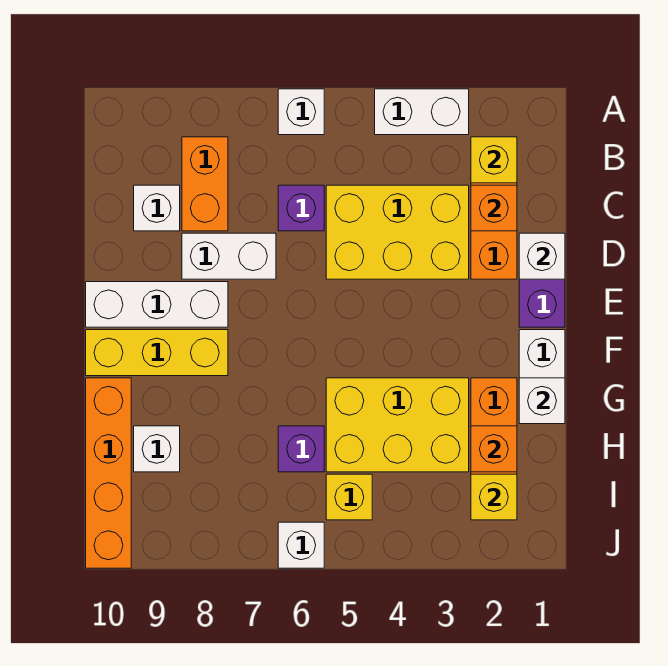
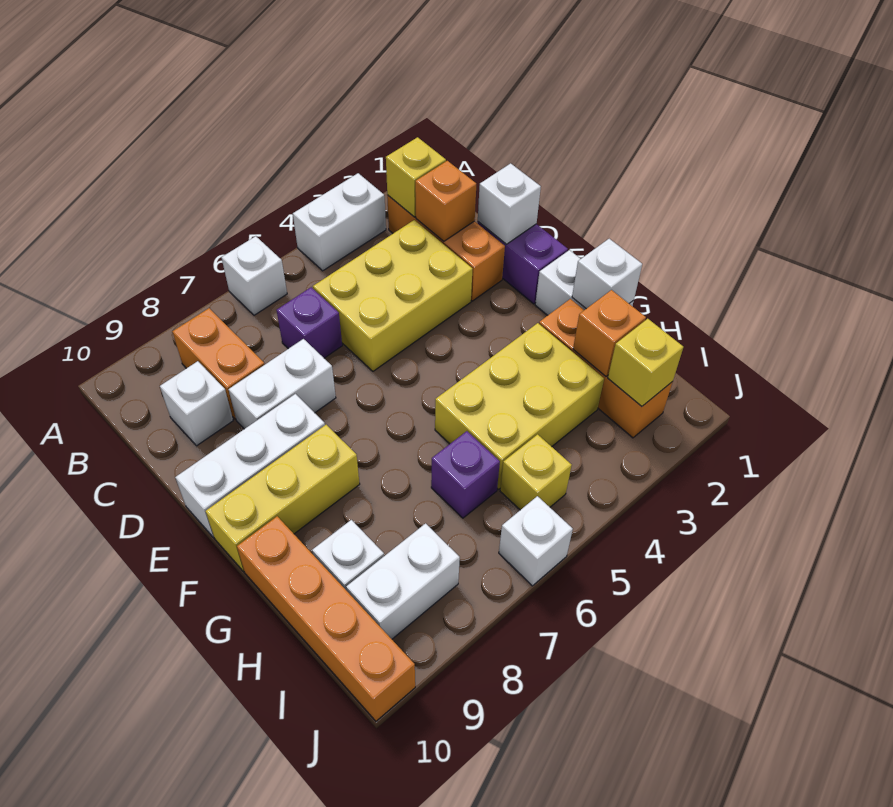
none -> white brick I8:I9 level 1

